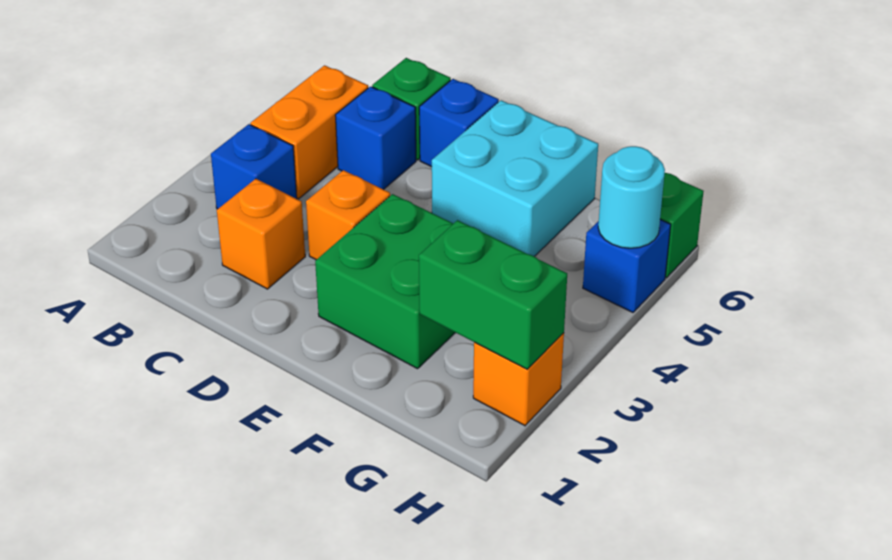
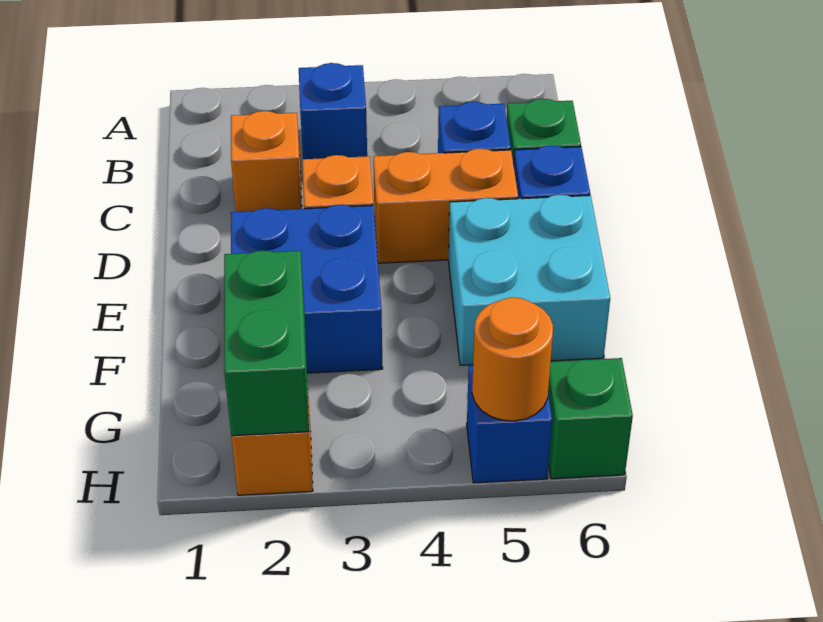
orange brick B4:B5 level 1 -> orange brick D4:D5 level 1
green brick E2:F3 level 1 -> blue brick E2:F3 level 1
cyan round brick H5 level 2 -> orange round brick H5 level 2

